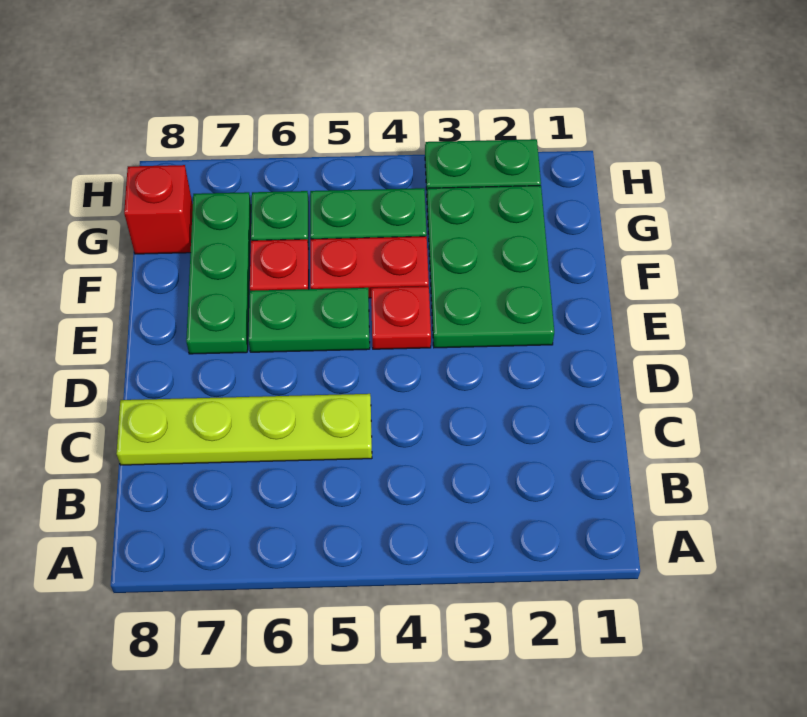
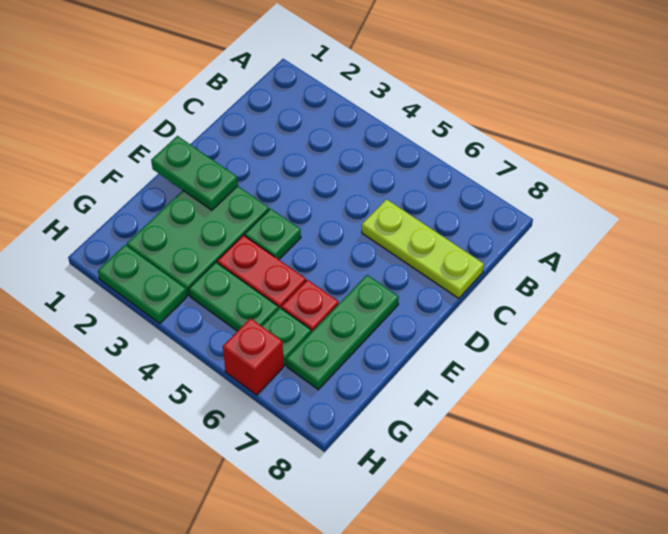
lime plate C5:C8 level 1 -> lime plate C6:C8 level 1
red plate E4 level 1 -> green plate E4 level 1
green plate E5:E6 level 1 -> green plate E1:E2 level 2
red brick G8 level 1 -> red brick H6 level 1

